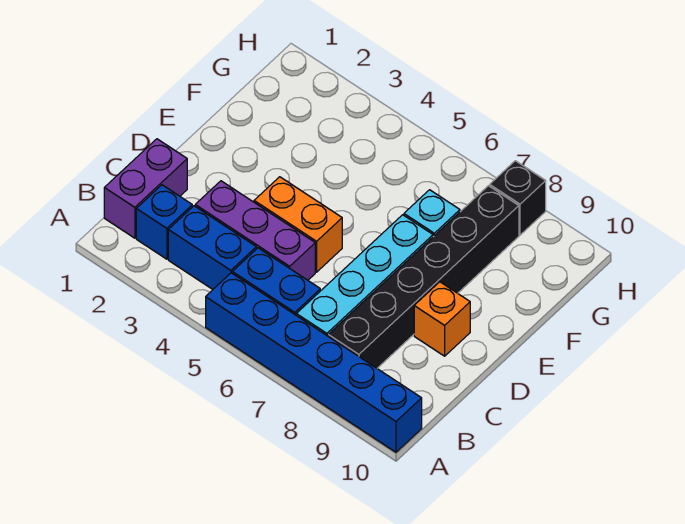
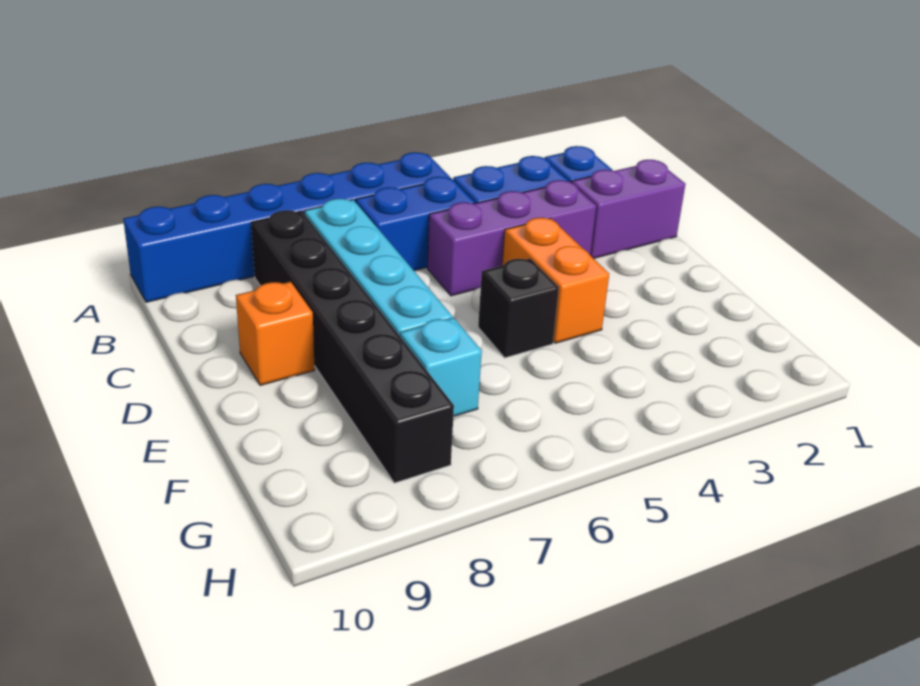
purple brick B1:C1 level 1 -> purple brick C1:C2 level 1
orange brick D4:D5 level 1 -> orange brick D4:E4 level 1
black brick H8 level 1 -> black brick E5 level 1

